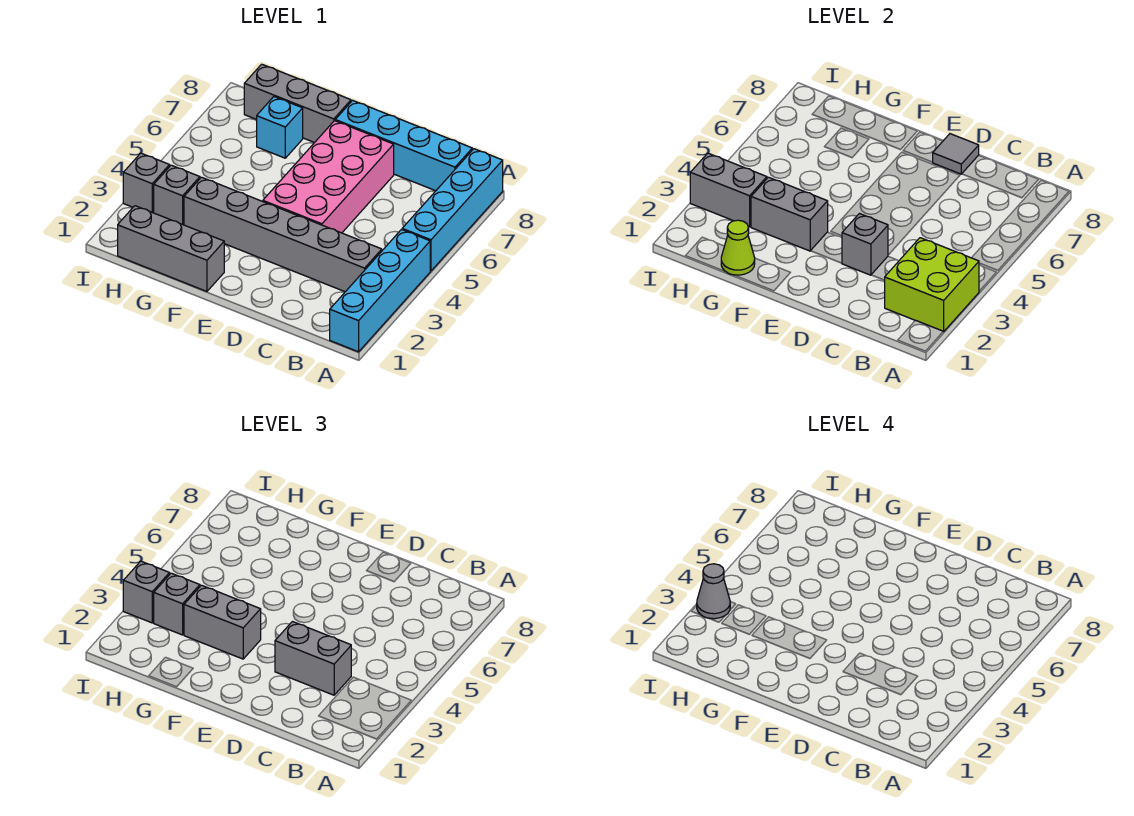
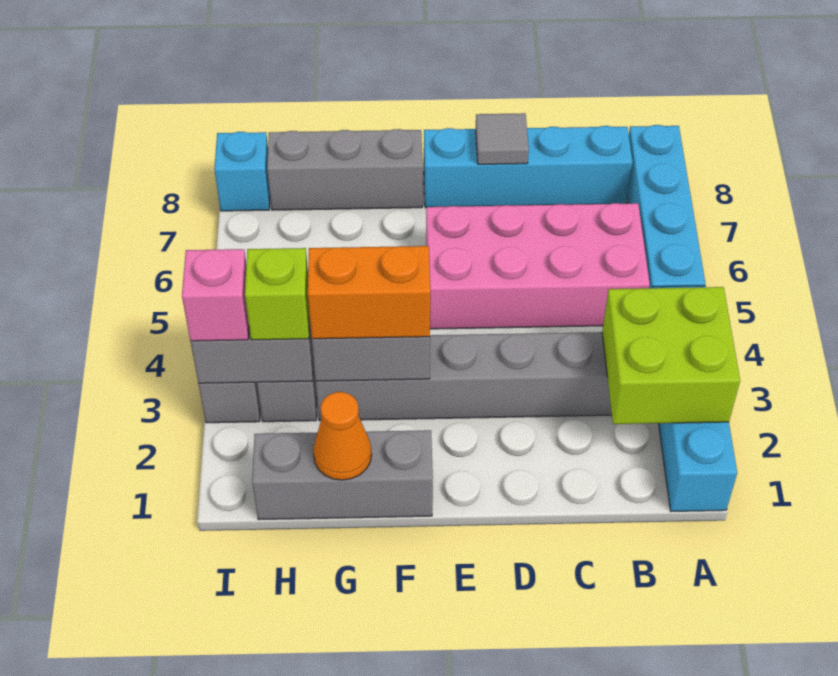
grey brick C3:D3 level 3 -> none
grey brick D3 level 2 -> none
pink brick D4:E7 level 1 -> pink brick B5:E6 level 1
grey brick F3:G3 level 3 -> orange brick F3:G3 level 3
lime cone G1 level 2 -> orange cone G1 level 2
cyan brick G7 level 1 -> cyan brick I8 level 1
grey brick H3 level 3 -> lime brick H3 level 3
grey brick I3 level 3 -> pink brick I3 level 3
grey cone I3 level 4 -> none

